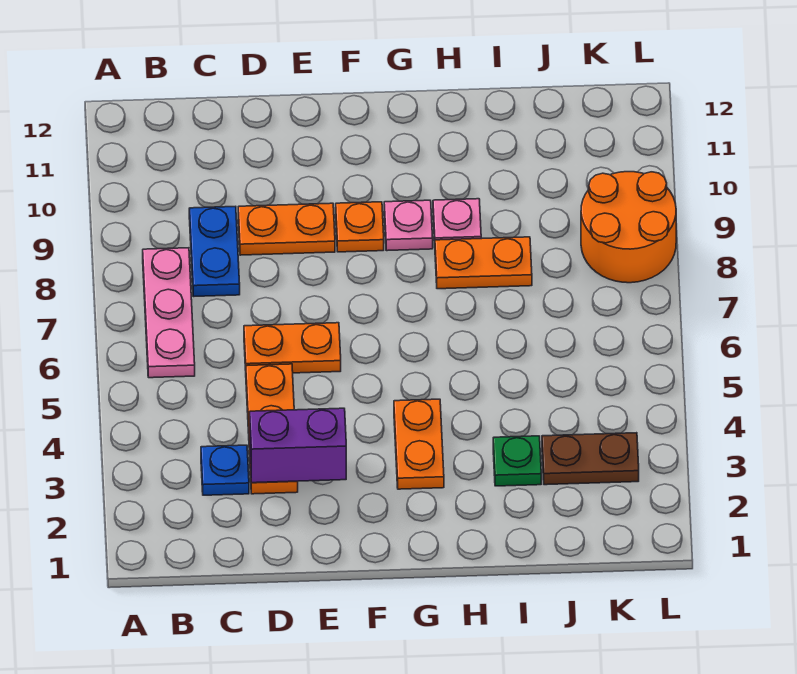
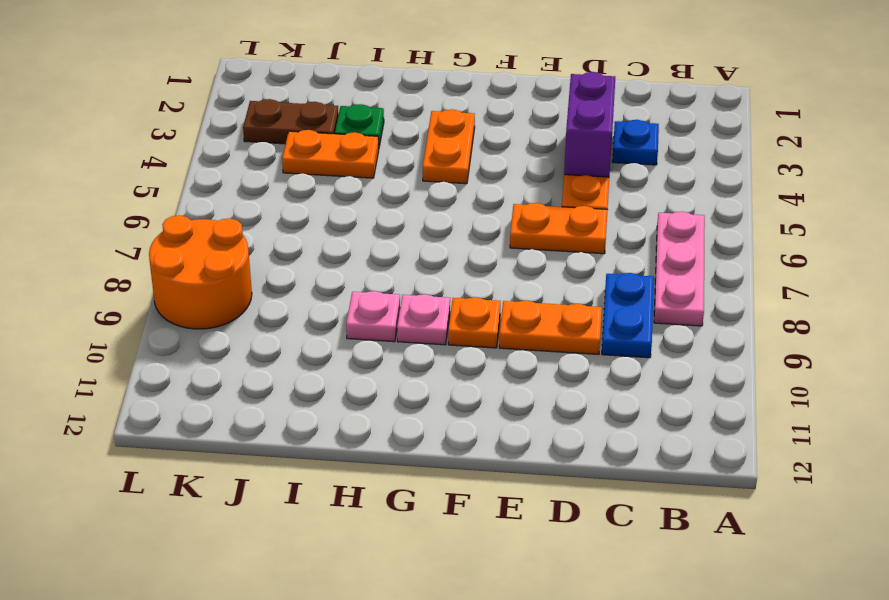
purple brick D3:E3 level 2 -> purple brick D3:D4 level 2
orange plate H8:I8 level 1 -> orange plate I4:J4 level 1

